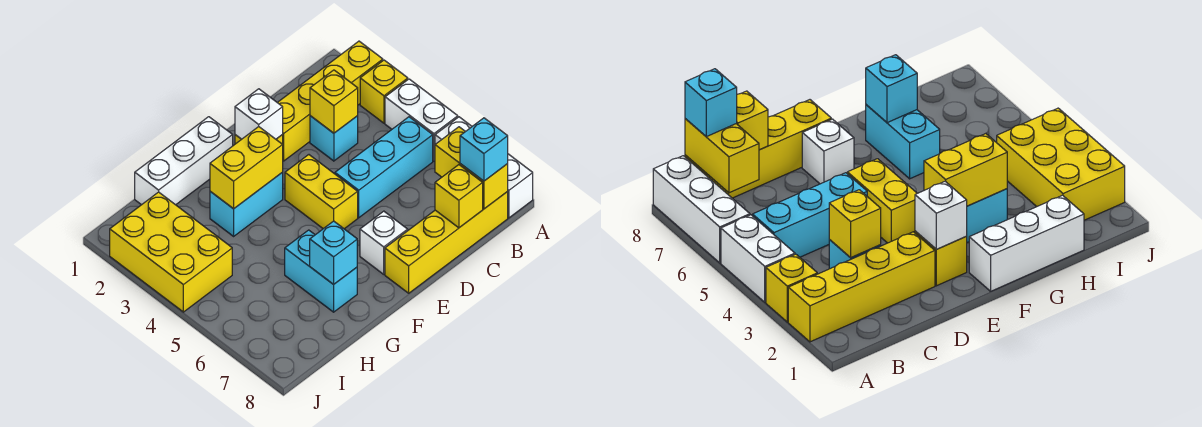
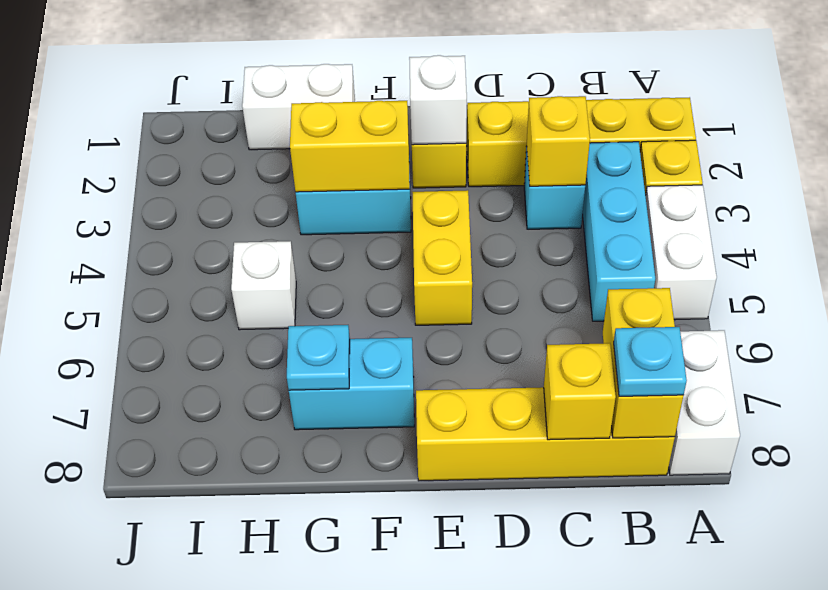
white brick A6:A8 level 1 -> white brick A7:A8 level 1
cyan brick B5:D5 level 1 -> cyan brick B3:B5 level 1
cyan brick B8 level 3 -> cyan plate B8 level 3
white brick E7 level 1 -> white brick H5 level 1
white brick F1:H1 level 1 -> white brick G1:H1 level 1
cyan brick G6:G7 level 1 -> cyan brick F7:G7 level 1
cyan brick G7 level 2 -> cyan plate G7 level 2
yellow brick I2:J4 level 1 -> none

